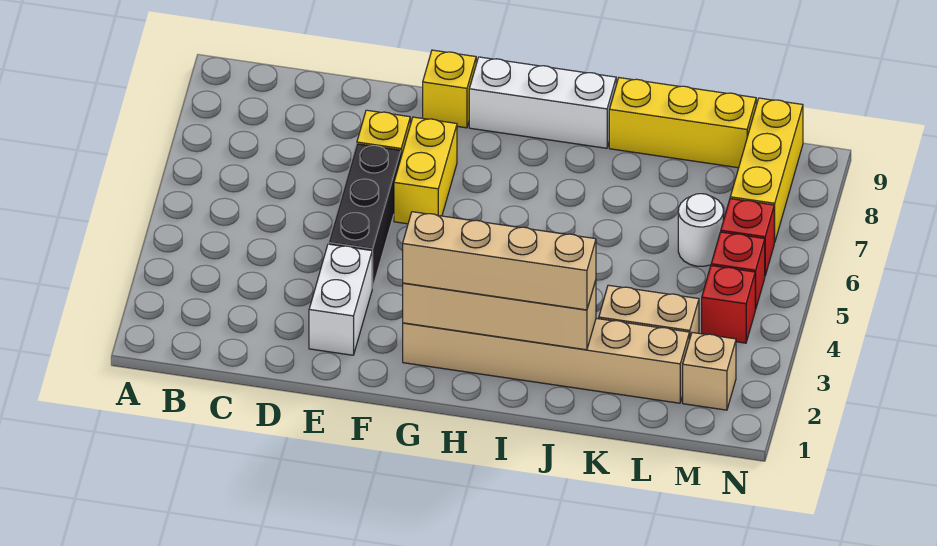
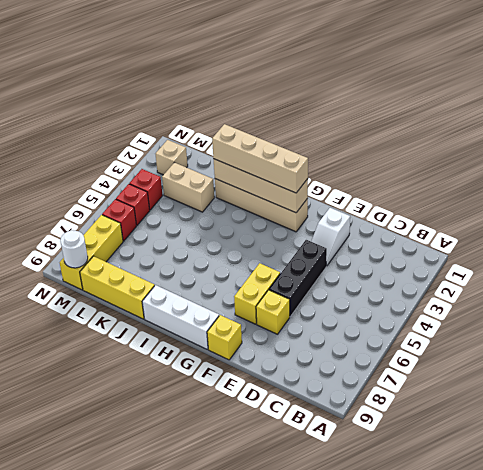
white brick E2:E3 level 1 -> white slope E2:E3 level 1 top 2
tan brick G2:L2 level 1 -> tan brick G2:J2 level 1
white round brick L6 level 1 -> white round brick M9 level 2

